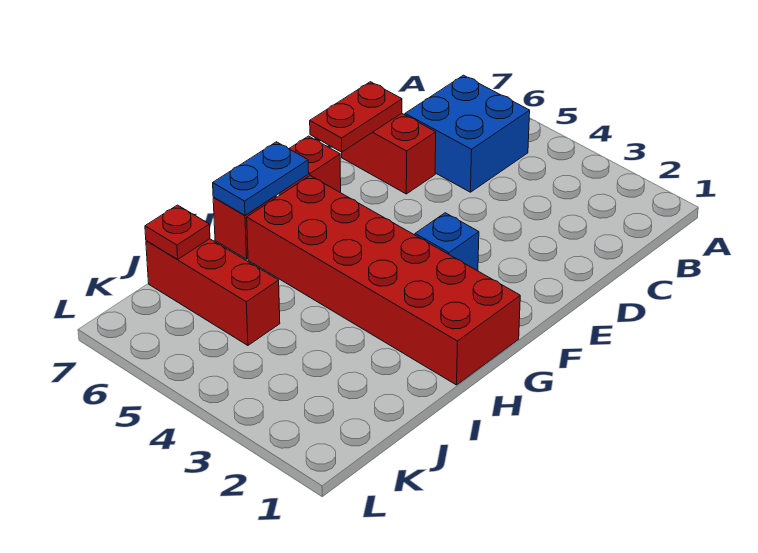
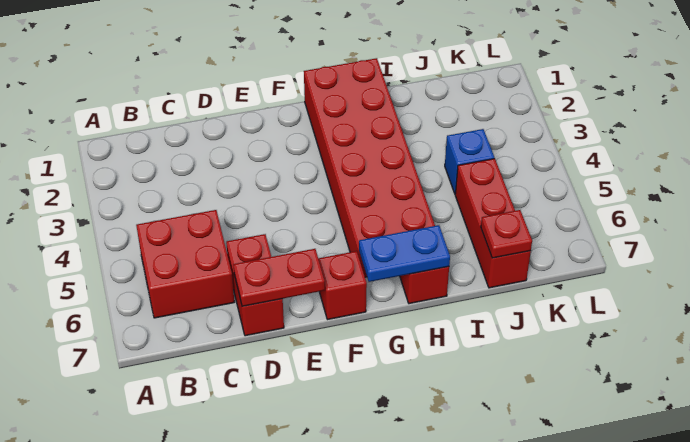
blue brick B5:C6 level 1 -> red brick B5:C6 level 1
blue brick F3 level 1 -> blue brick J4 level 1

